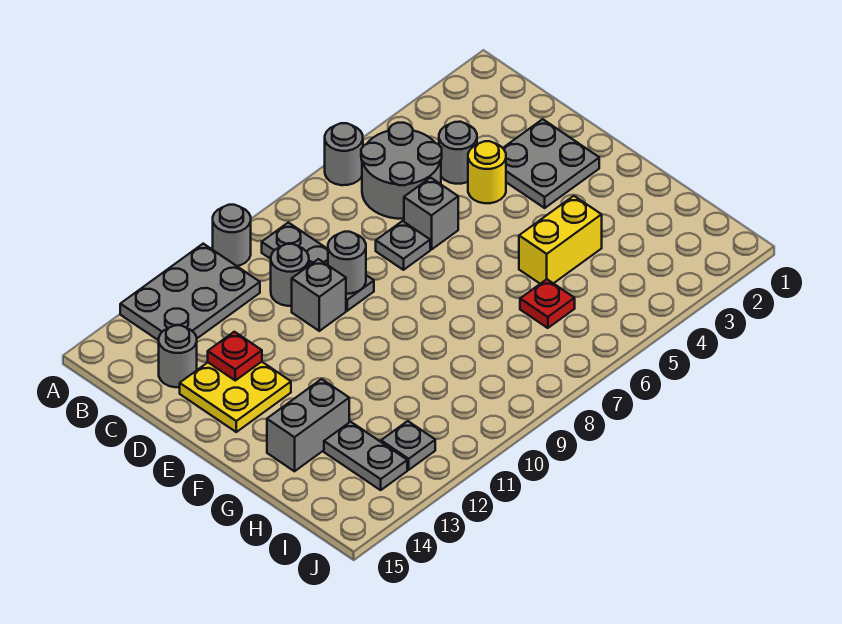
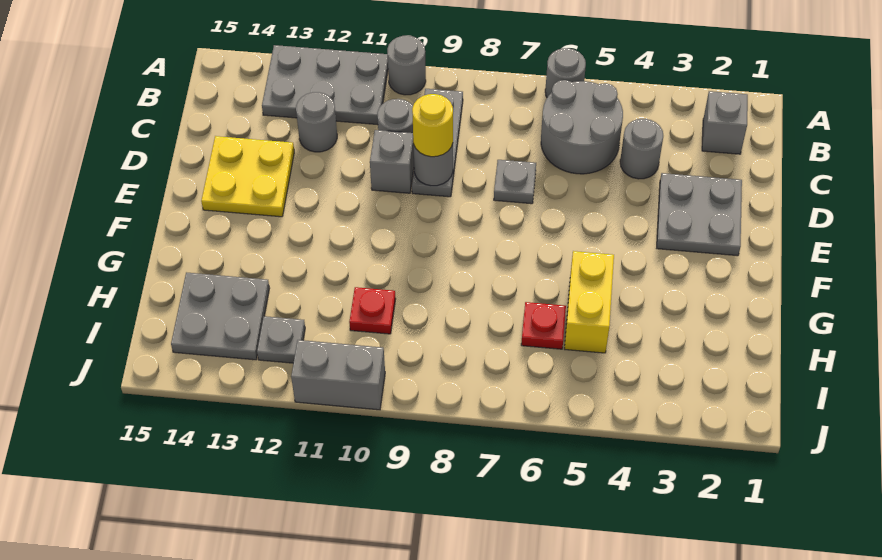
grey round brick C14 level 1 -> grey round brick C12 level 1
yellow round brick D4 level 1 -> yellow round brick D9 level 3
grey brick D6 level 1 -> grey brick B2 level 1
red plate D13 level 2 -> red plate H10 level 1
yellow brick G4:G5 level 1 -> yellow brick G5:H5 level 1
grey brick G13:G14 level 1 -> grey brick J10:J11 level 1
grey plate H13:I13 level 1 -> grey plate H13:I14 level 1

